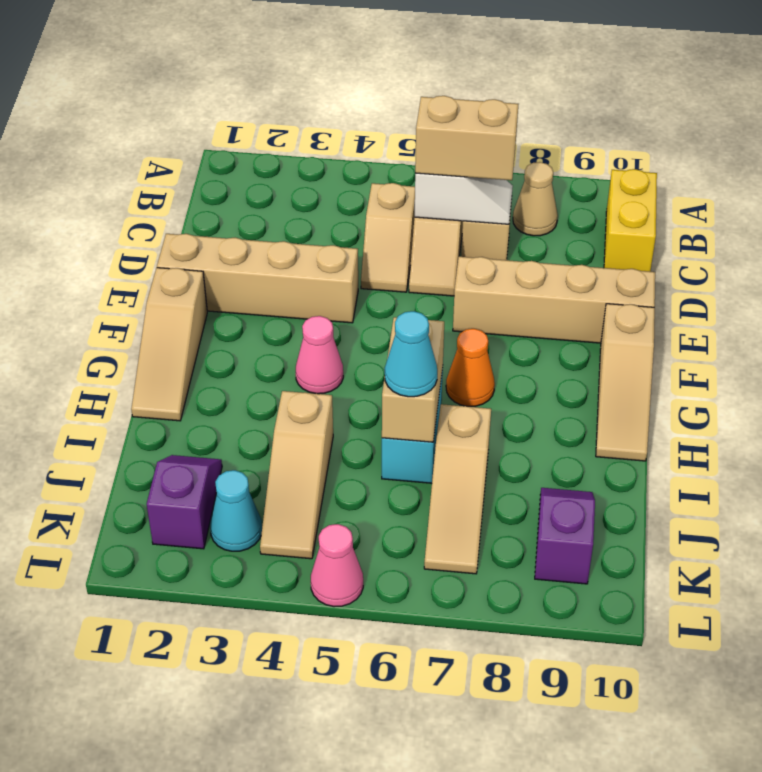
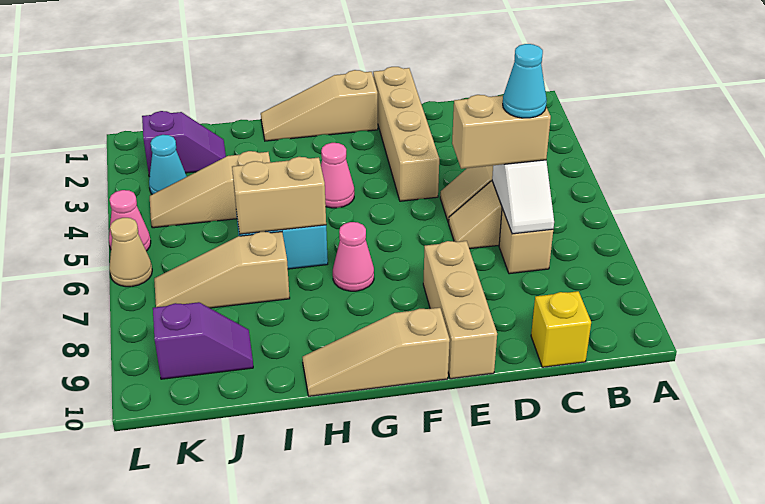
tan cone B8 level 1 -> tan cone L6 level 1
yellow brick B10:C10 level 1 -> yellow brick C10 level 1
tan brick C6:C7 level 3 -> tan brick C6:D6 level 3
tan brick E7:E10 level 1 -> tan brick E8:E10 level 1
orange cone G7 level 1 -> pink cone G7 level 1
cyan cone I6 level 3 -> cyan cone C6 level 4

